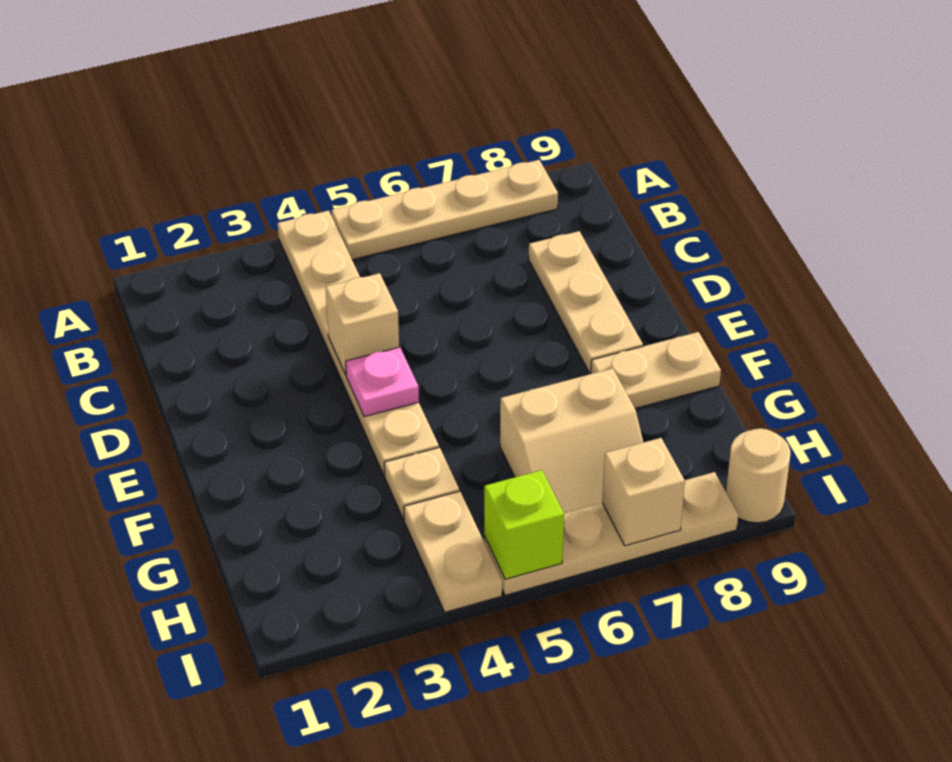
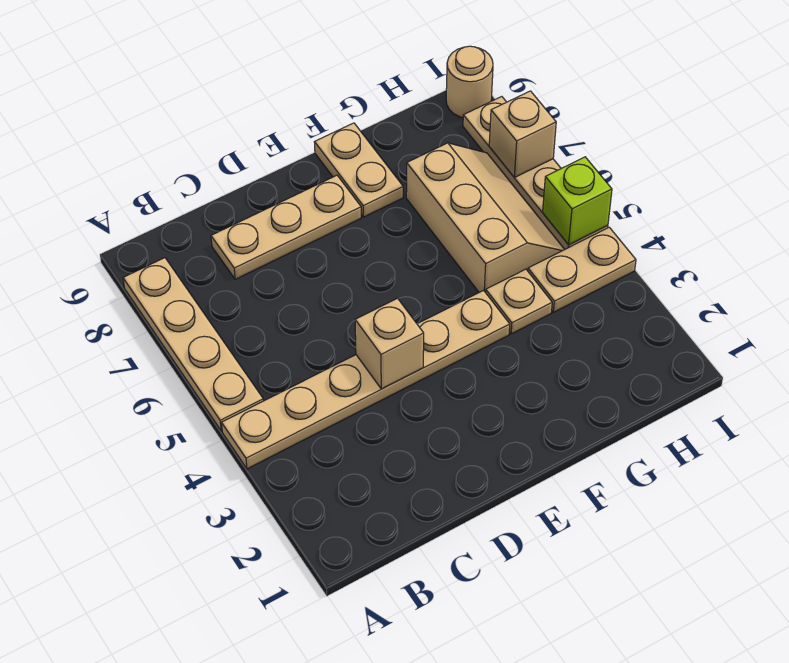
pink plate E4 level 2 -> none
tan slope G6:H7 level 1 top G -> tan slope G5:H7 level 1 top G

